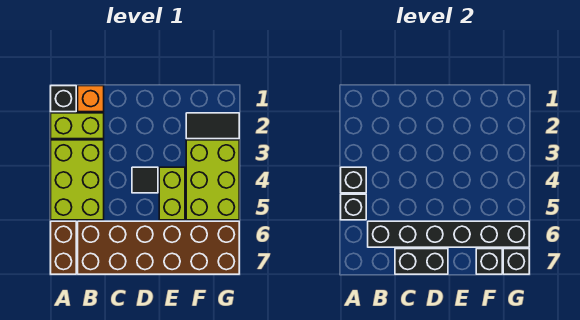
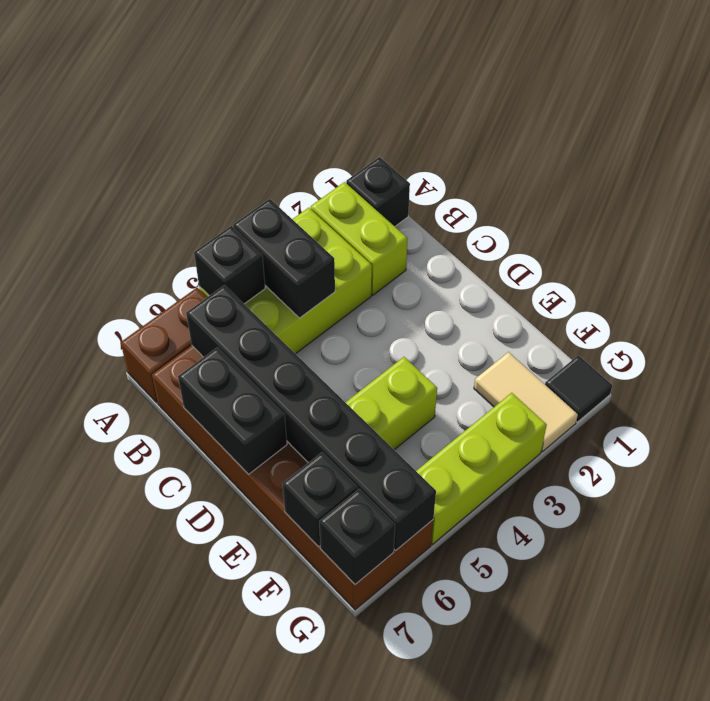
black brick A4 level 2 -> black brick A4:B4 level 2
orange brick B1 level 1 -> none
black tile D4 level 1 -> black tile G1 level 1
black tile F2:G2 level 1 -> tan tile F2:G2 level 1
lime brick F3:G5 level 1 -> lime brick G3:G5 level 1

